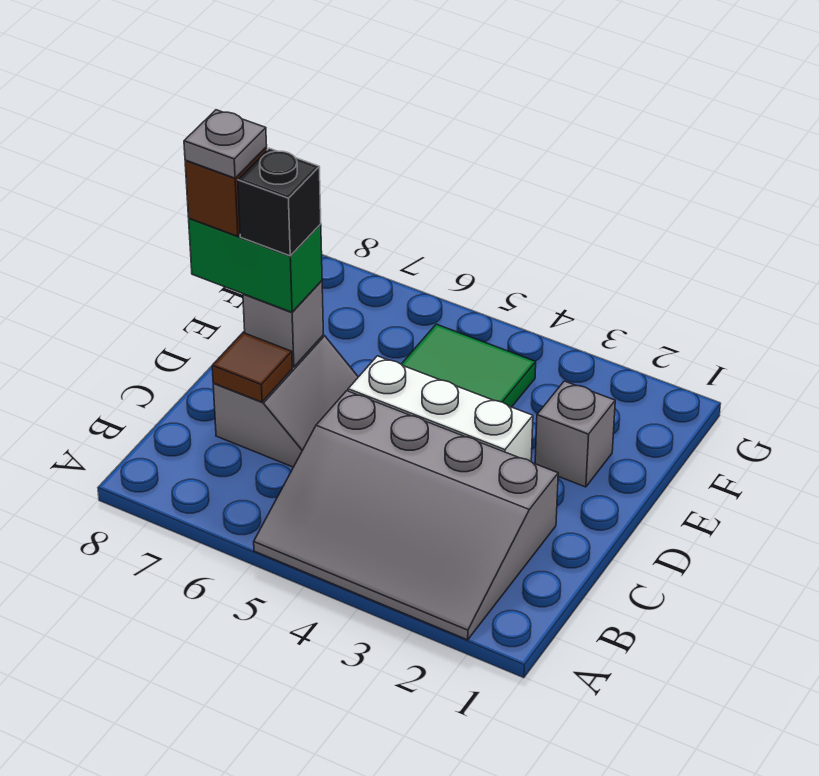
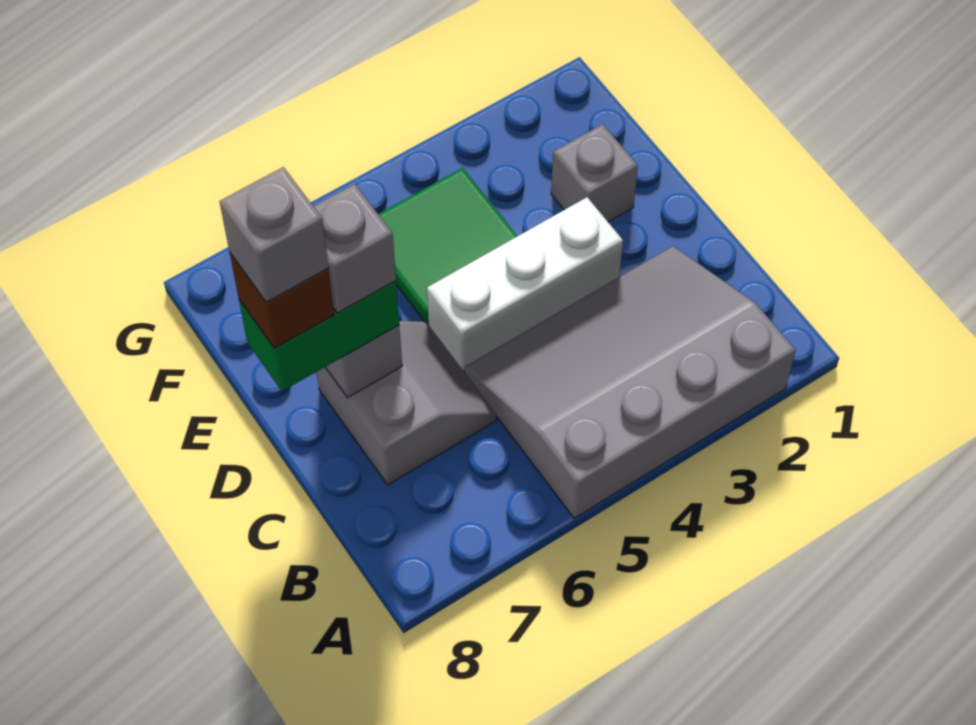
grey slope A2:C5 level 1 top C -> grey slope A2:C5 level 1 top A
brown tile C7 level 2 -> none
black brick D7 level 4 -> grey brick D7 level 4
grey plate D8 level 5 -> grey brick D8 level 5

